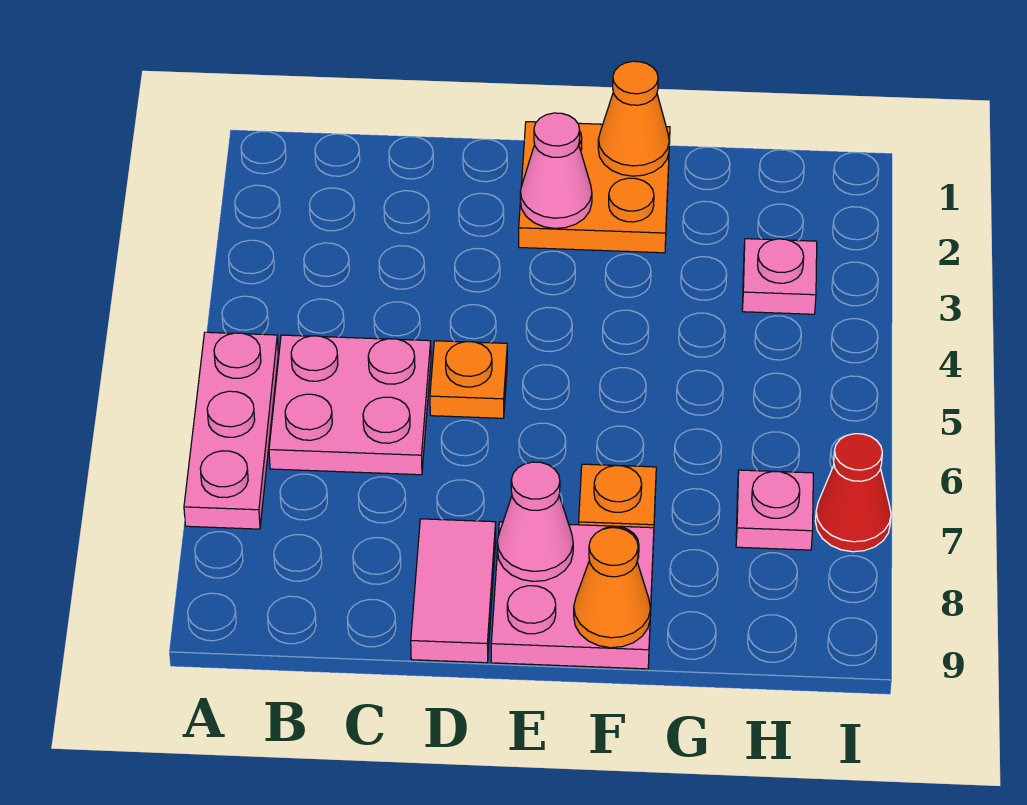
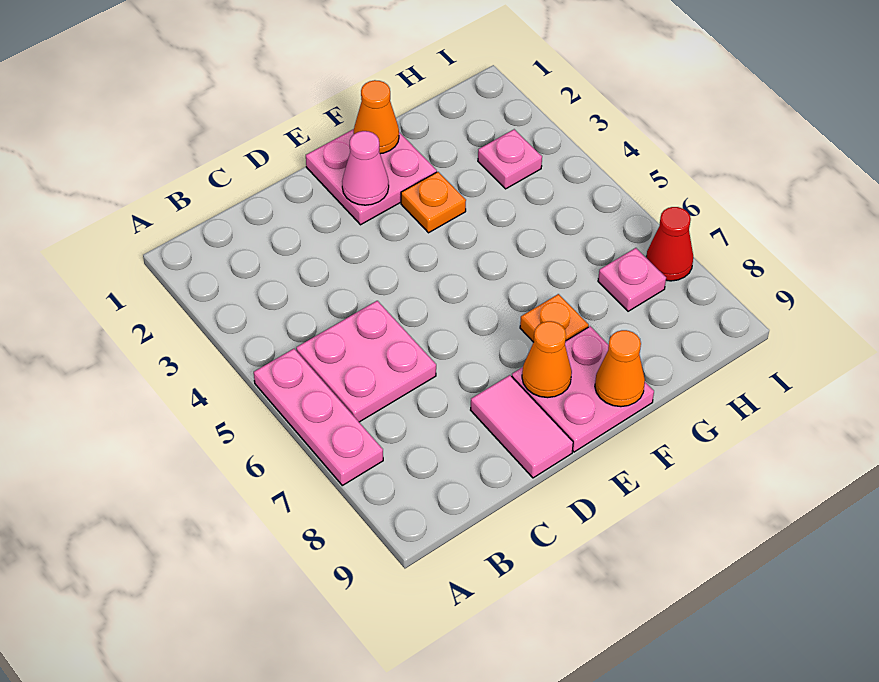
orange plate D5 level 1 -> orange plate F3 level 1
orange plate E1:F2 level 1 -> pink plate E1:F2 level 1
pink cone E8 level 2 -> orange cone E8 level 2

